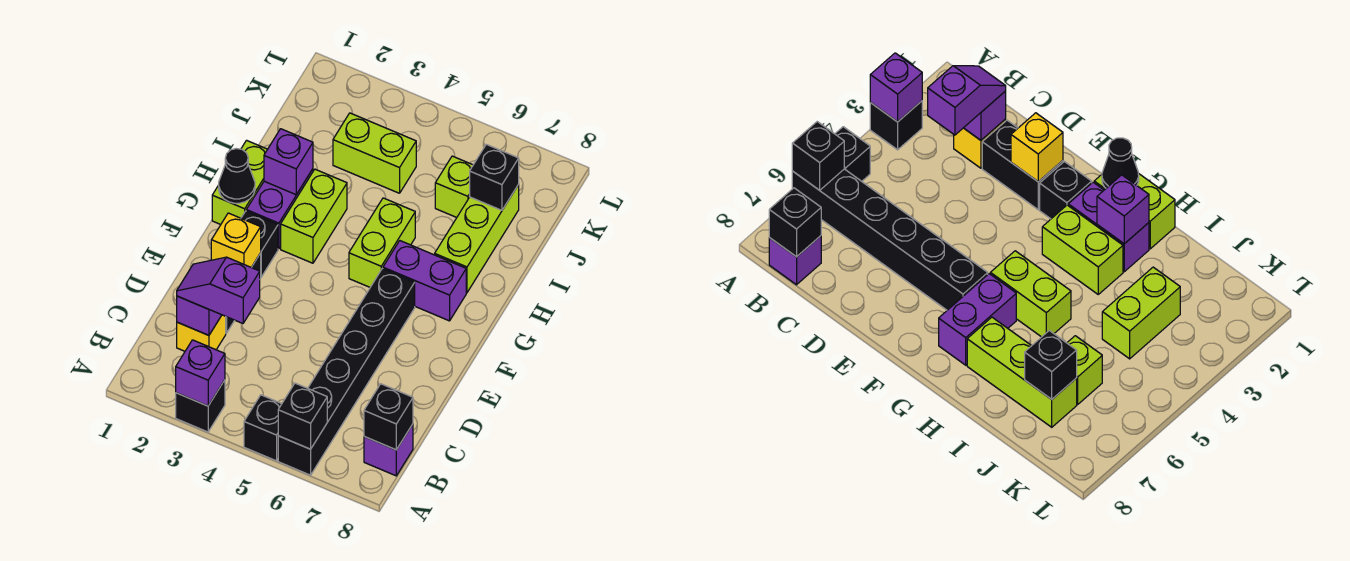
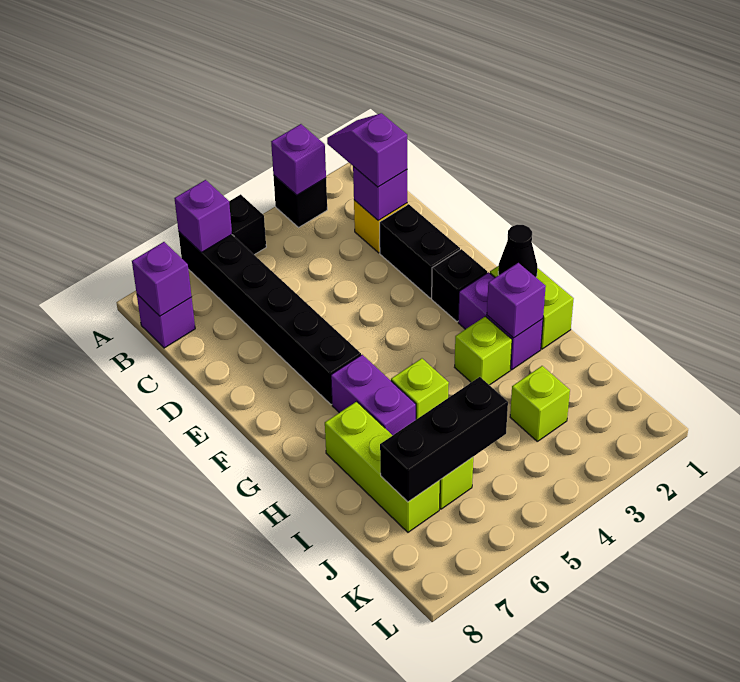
black brick A6 level 2 -> purple brick A6 level 2
black brick B8 level 2 -> purple brick B8 level 2
purple slope C2:C3 level 3 top 3 -> purple slope B2:C2 level 3 top C
yellow brick E2 level 2 -> none
lime brick G3:H3 level 1 -> lime brick H3 level 1
lime brick G5:H5 level 1 -> lime brick H5 level 1
purple brick G6:G7 level 1 -> purple brick G6:H6 level 1
lime brick J3:J4 level 1 -> lime brick J3 level 1
black brick J7 level 2 -> black brick J5:J7 level 2

